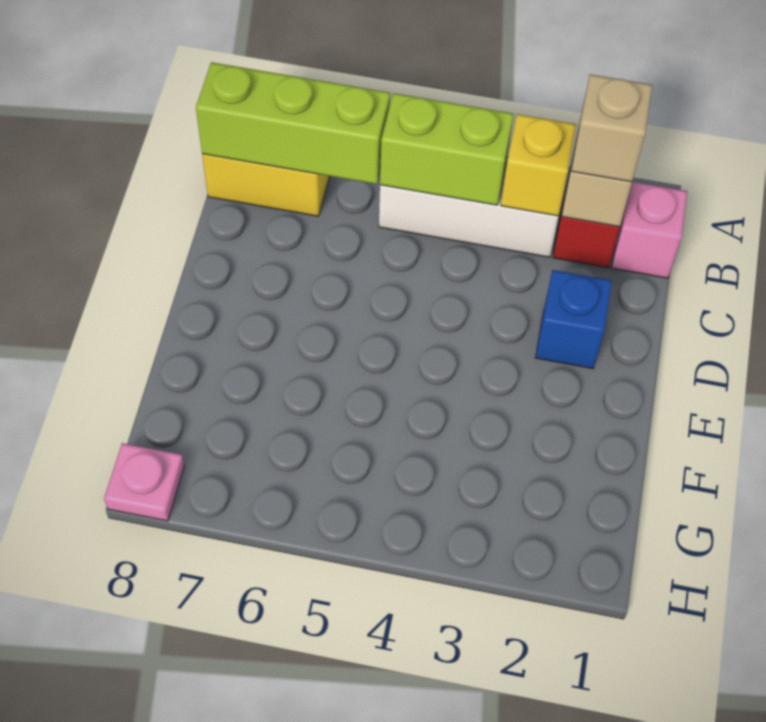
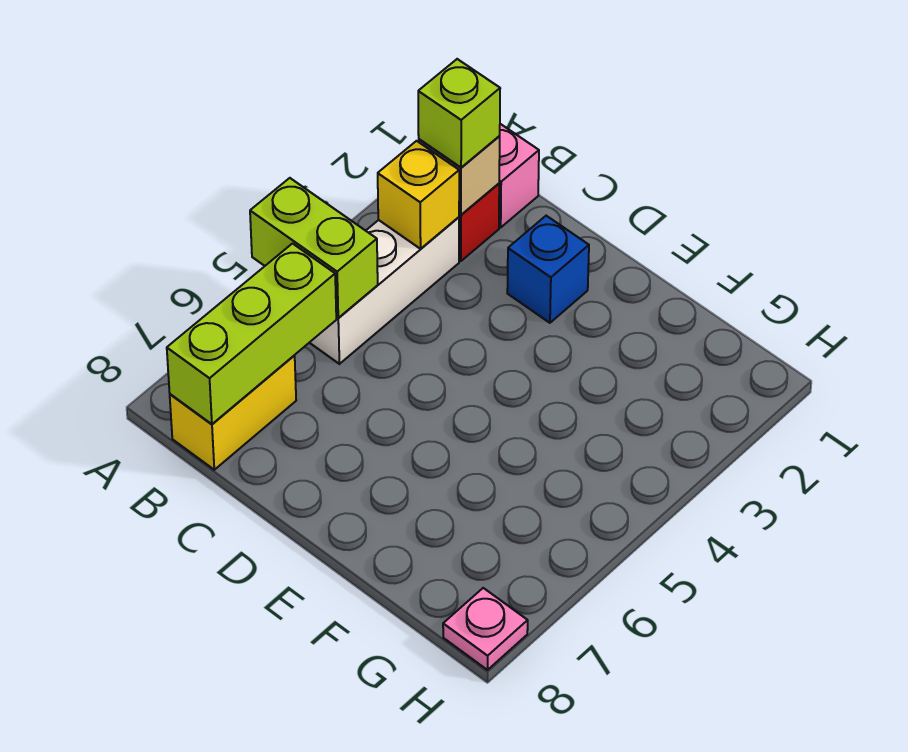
tan brick B2 level 3 -> lime brick B2 level 3
lime brick B4:B5 level 2 -> lime brick A5:B5 level 2

